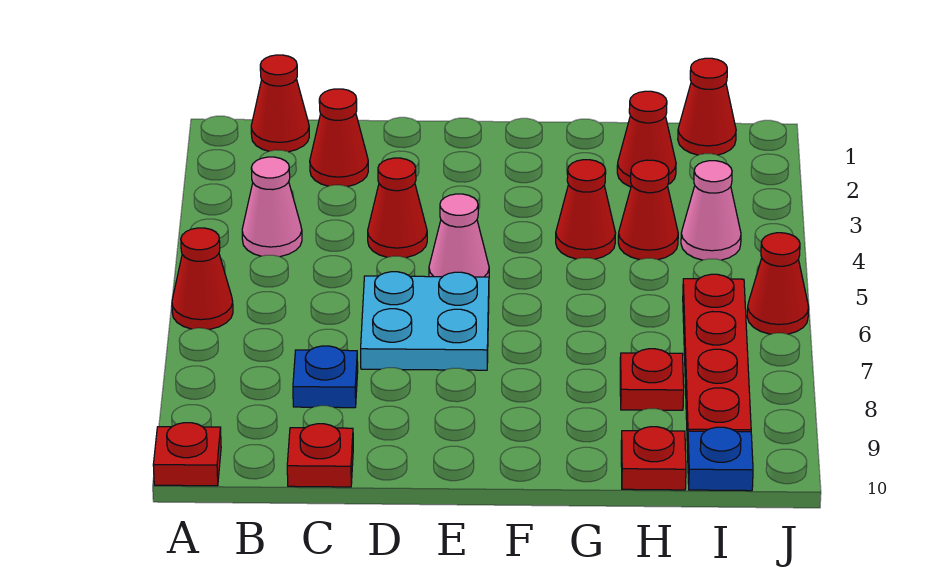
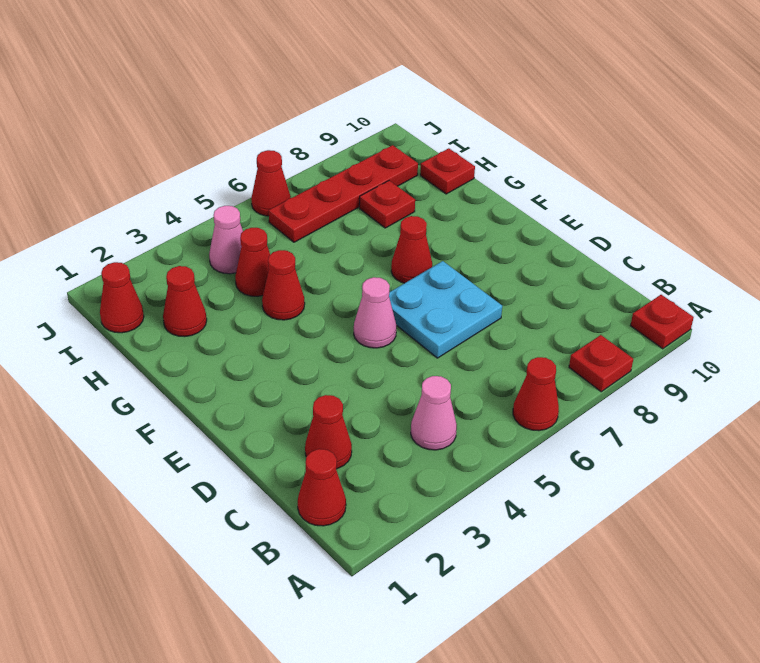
blue plate C8 level 1 -> none
red plate C10 level 1 -> red plate A8 level 1
red cone D4 level 1 -> red cone F7 level 1
blue plate I10 level 1 -> none

